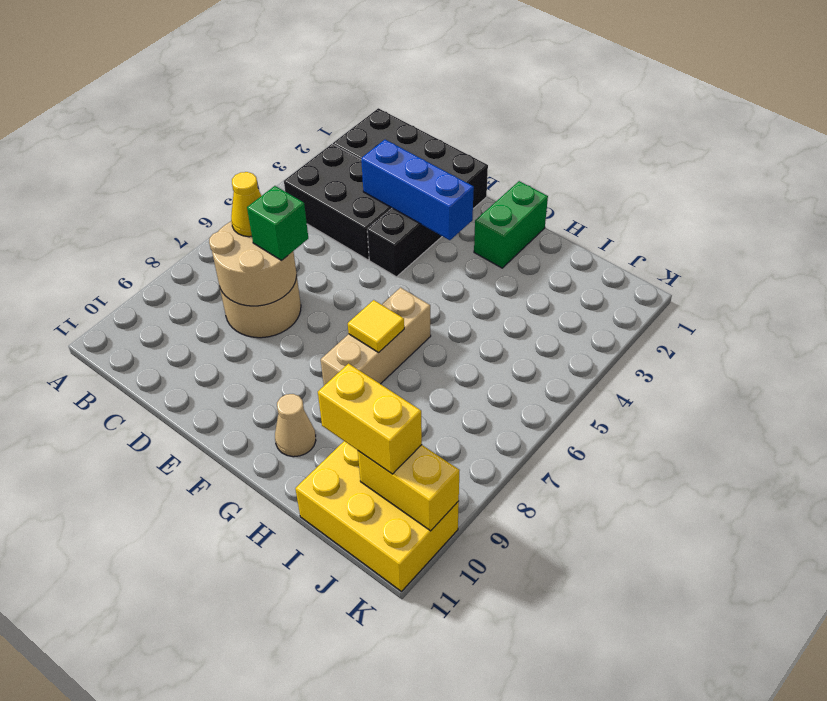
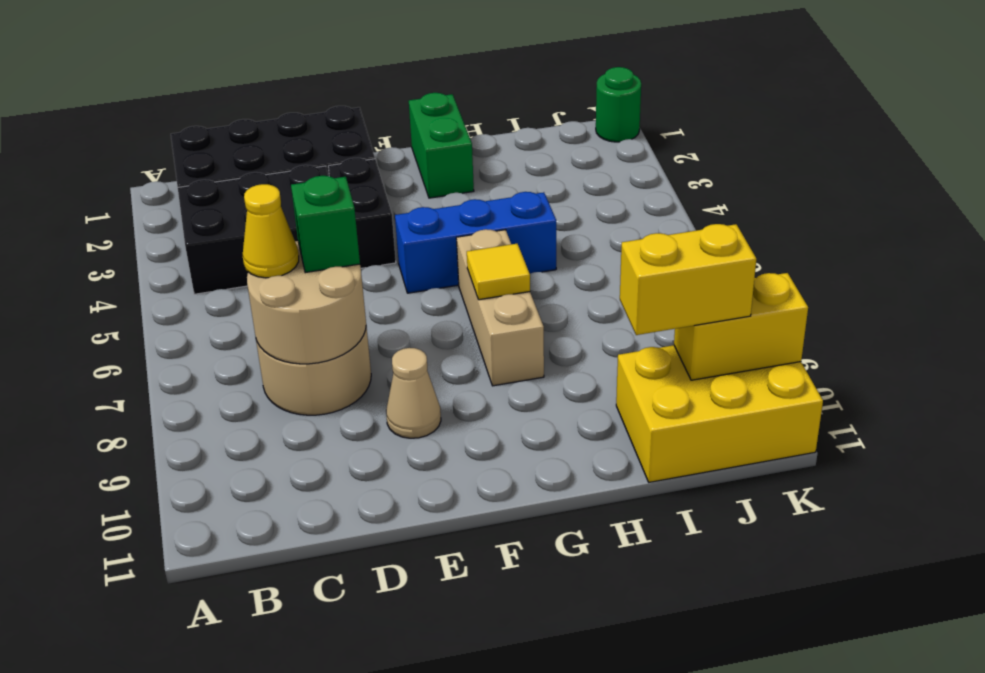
blue brick D3:F3 level 2 -> blue brick F5:H5 level 1
tan cone G10 level 1 -> tan cone E9 level 1
none -> green round brick K1 level 1

